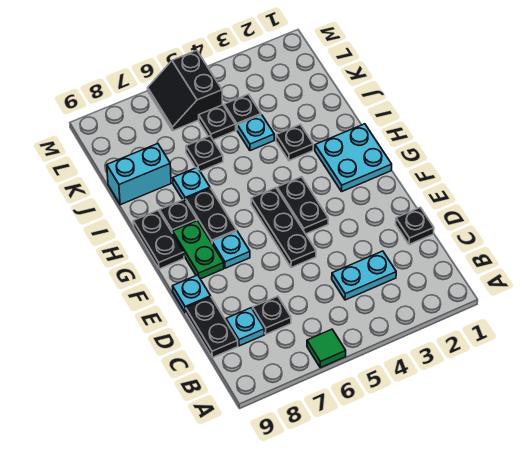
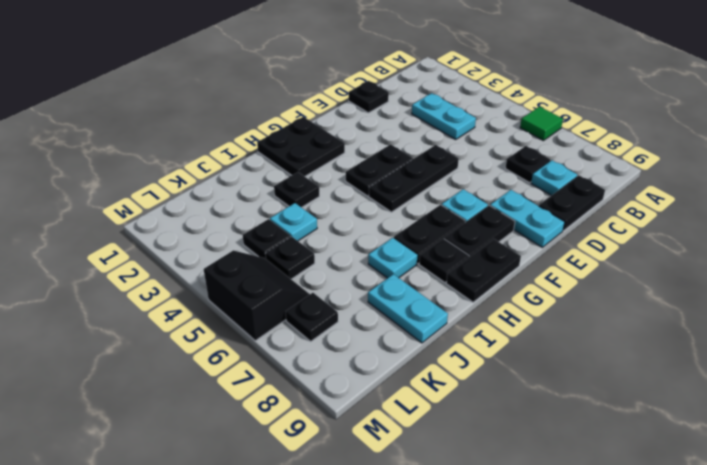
cyan plate E9 level 1 -> cyan plate E8:E9 level 1
green plate F8:G8 level 1 -> black plate F8:G8 level 1
cyan plate G1:H2 level 1 -> black plate G1:H2 level 1
black plate J6 level 1 -> black plate L7 level 1
cyan brick J8:J9 level 1 -> cyan plate J8:J9 level 1
black slope L5:M6 level 1 top 5 -> black slope L5:M6 level 1 top M

